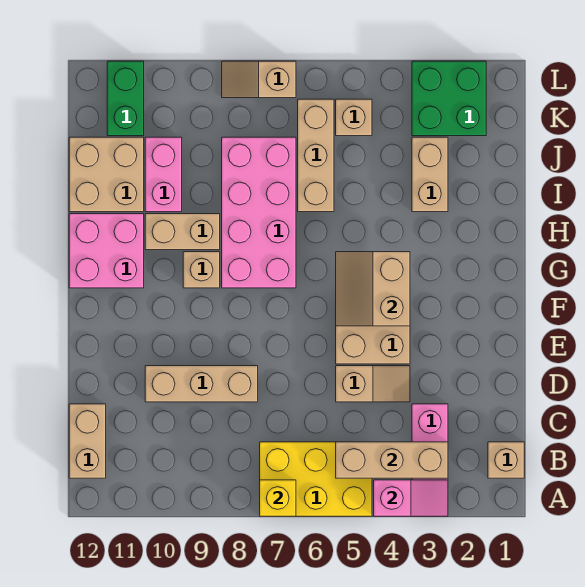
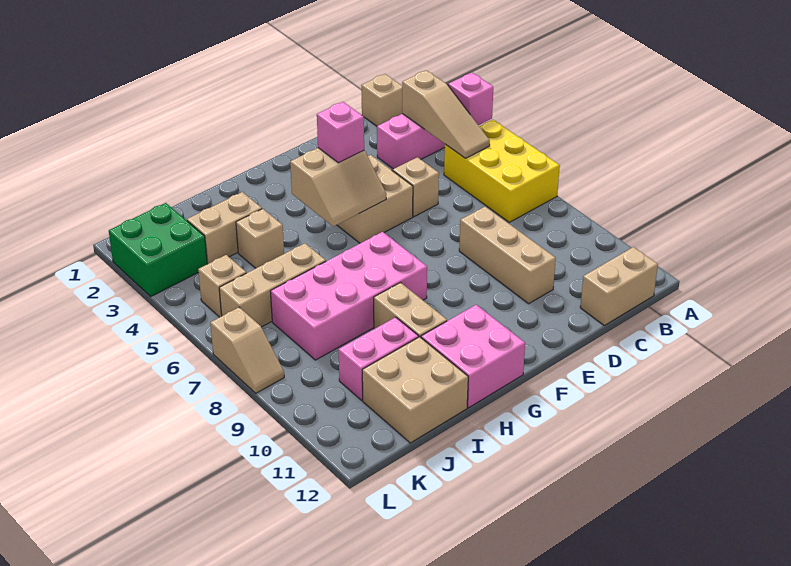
yellow brick A7 level 2 -> none
tan brick B3:B5 level 2 -> tan slope B3:B5 level 2 top 3
none -> pink brick F4 level 3
tan brick G9 level 1 -> tan brick I4 level 1
green brick K11:L11 level 1 -> none

